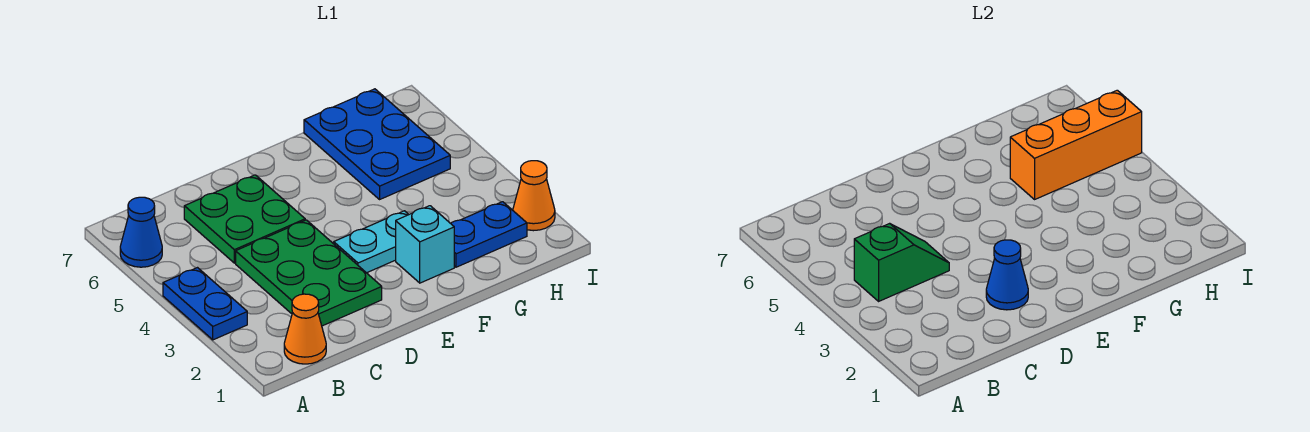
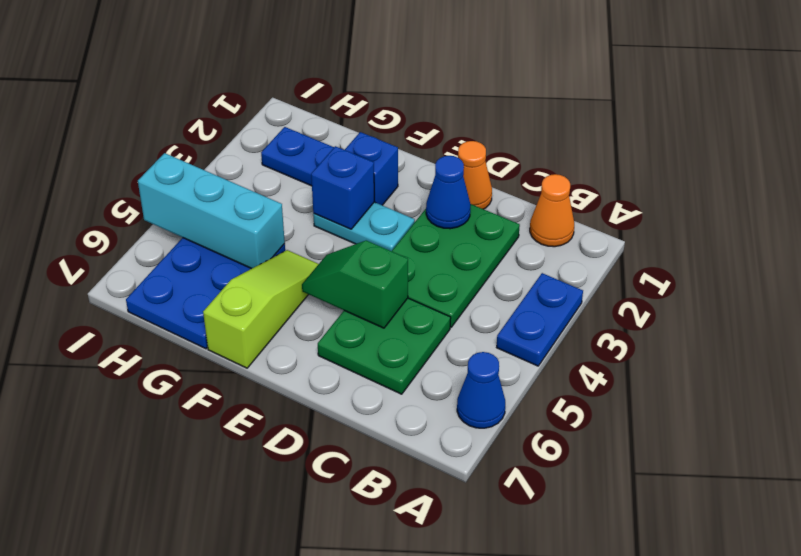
green slope B4:C4 level 2 top B -> green slope D5:E5 level 2 top D
cyan brick F2 level 1 -> blue brick F2 level 1
none -> blue brick F3 level 2
none -> lime slope F5:F7 level 1 top 7
orange brick G5:I5 level 2 -> cyan brick G5:I5 level 2
orange cone I2 level 1 -> orange cone D1 level 1

